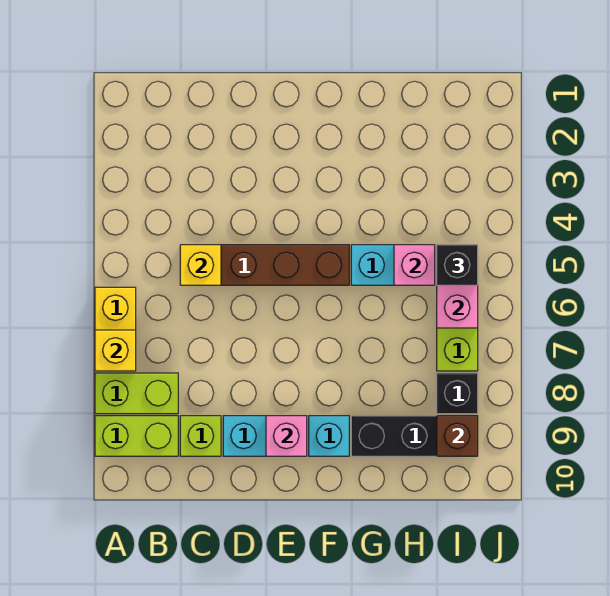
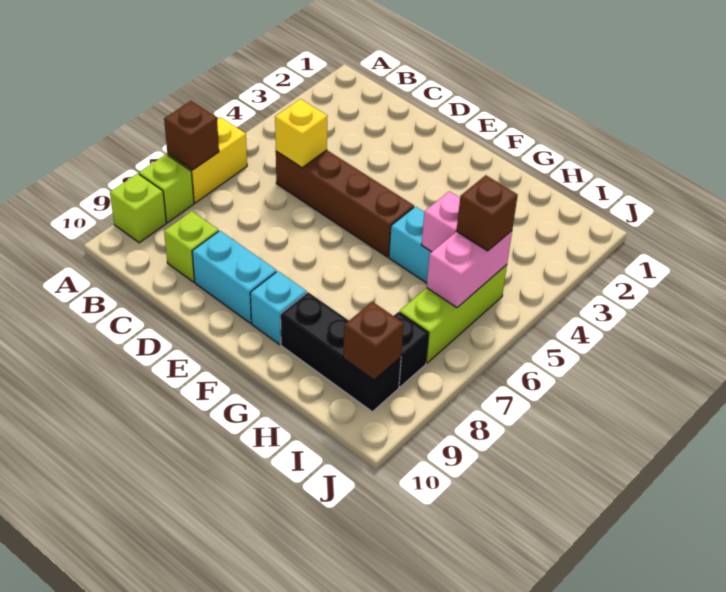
yellow brick A7 level 2 -> brown brick A7 level 2
lime brick A8:B8 level 1 -> lime brick A8 level 1
lime brick A9:B9 level 1 -> lime brick A9 level 1
pink brick E9 level 2 -> none
black brick I5 level 3 -> brown brick I5 level 3

